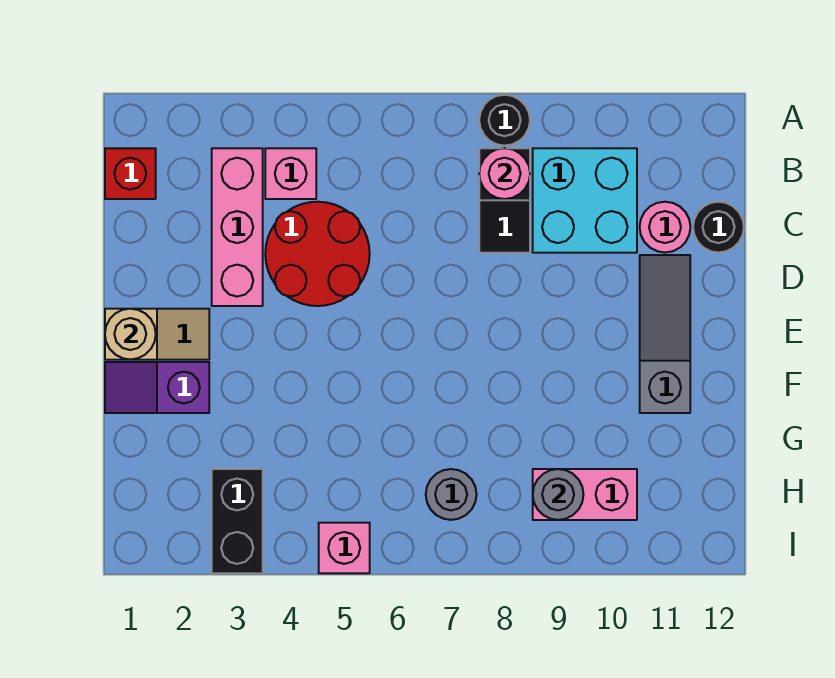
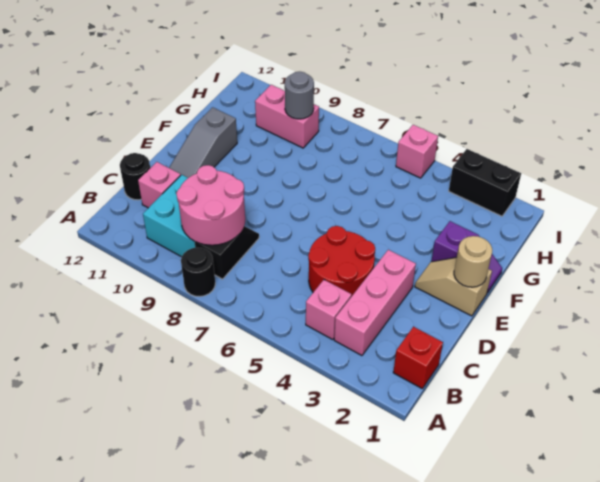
pink round brick B8 level 2 -> pink round brick B8:C9 level 2
pink round brick C11 level 1 -> pink brick C11 level 1
black brick H3:I3 level 1 -> black brick I2:I3 level 1
grey round brick H7 level 1 -> none

